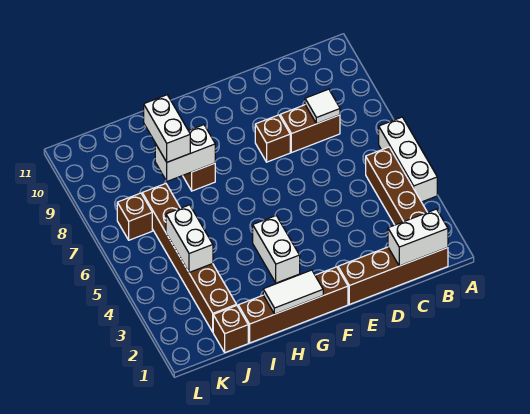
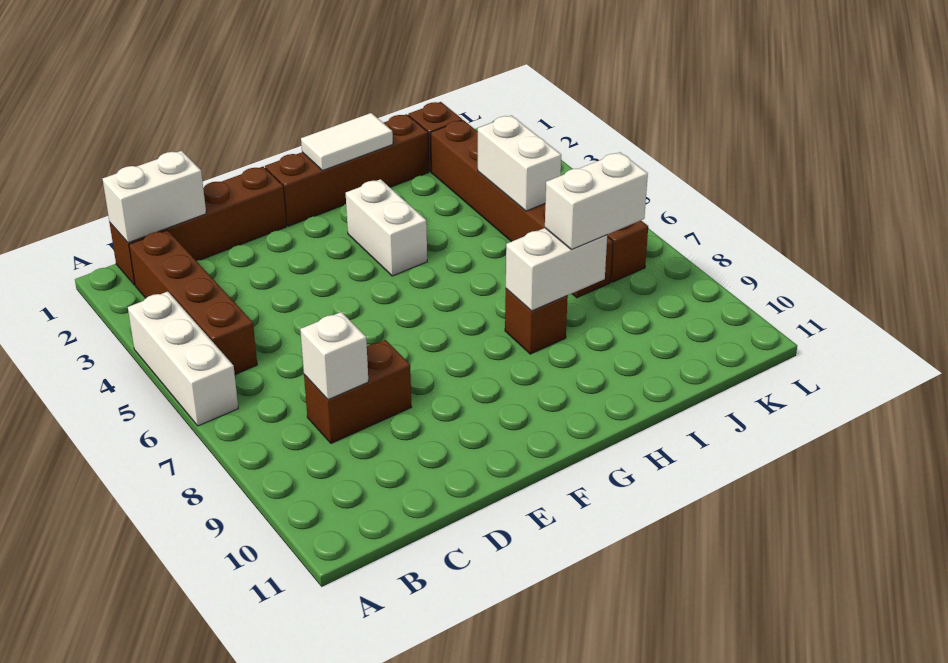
white tile C8 level 2 -> white brick C8 level 2
brown brick E8 level 1 -> none
white brick I8:I9 level 3 -> white brick I8:J8 level 3

